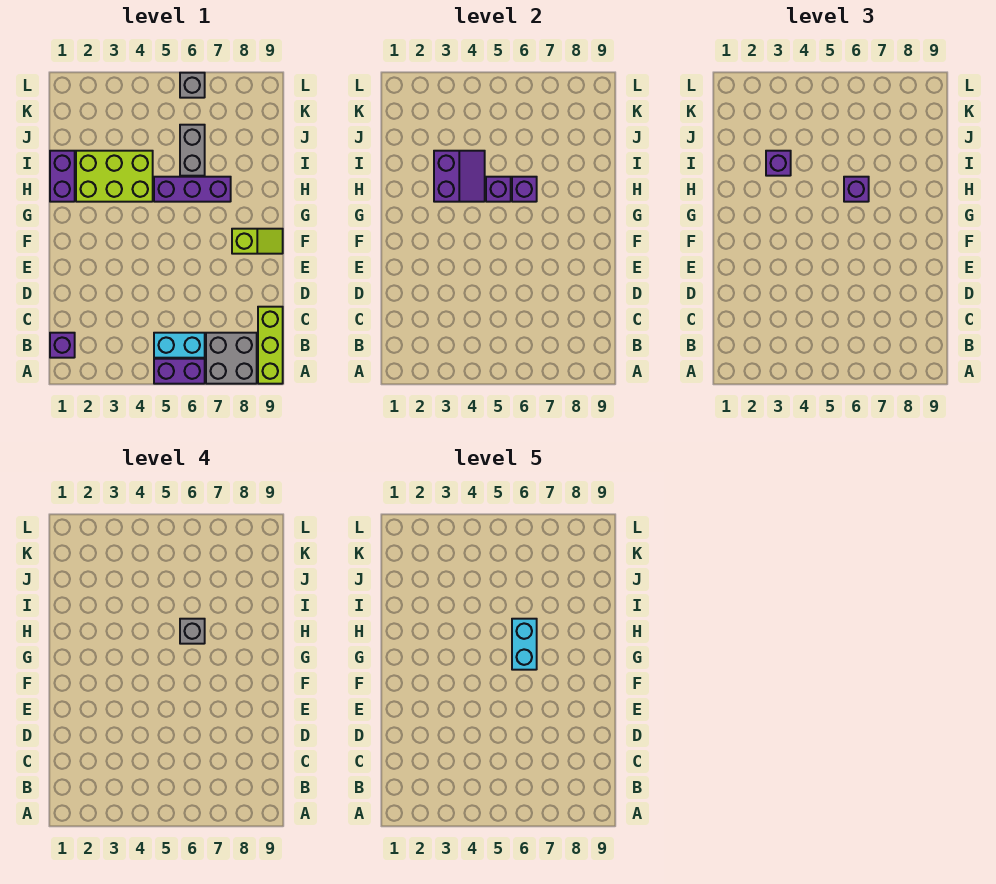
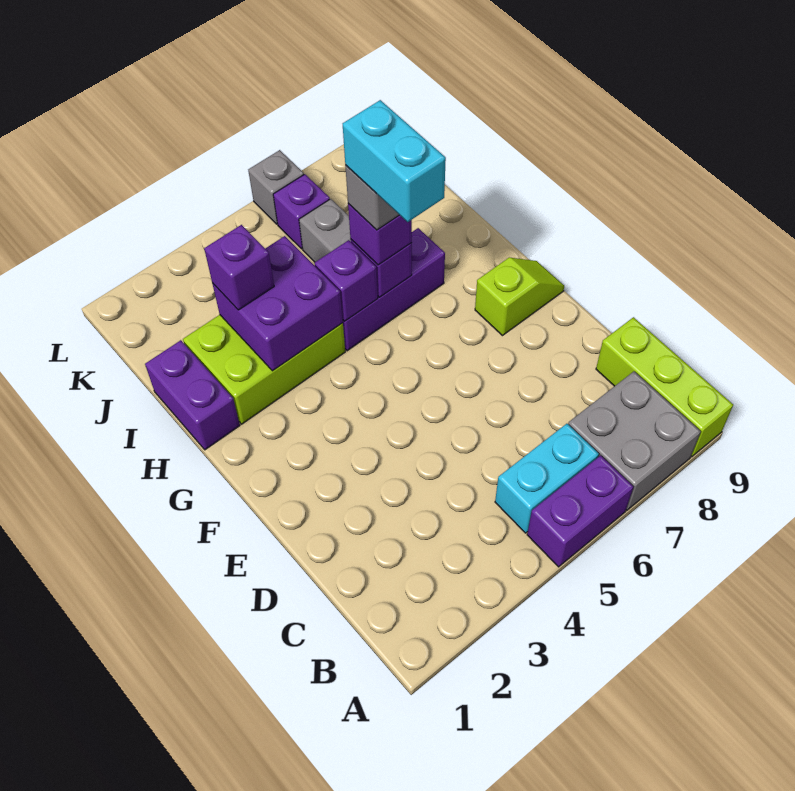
purple brick B1 level 1 -> purple brick K6 level 1
purple slope H3:I4 level 2 top 3 -> purple brick H3:I4 level 2

